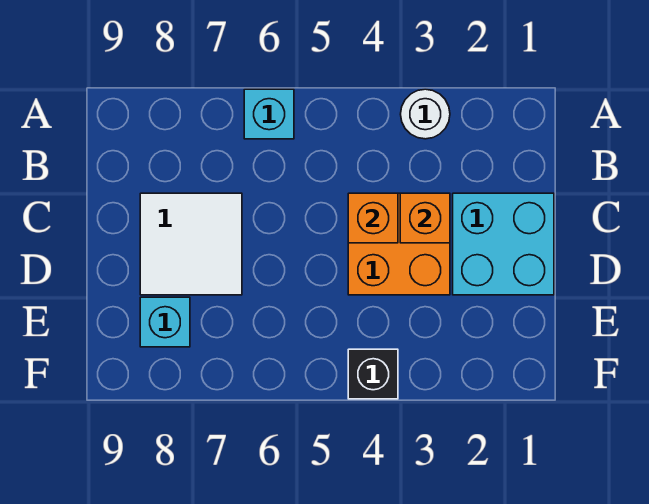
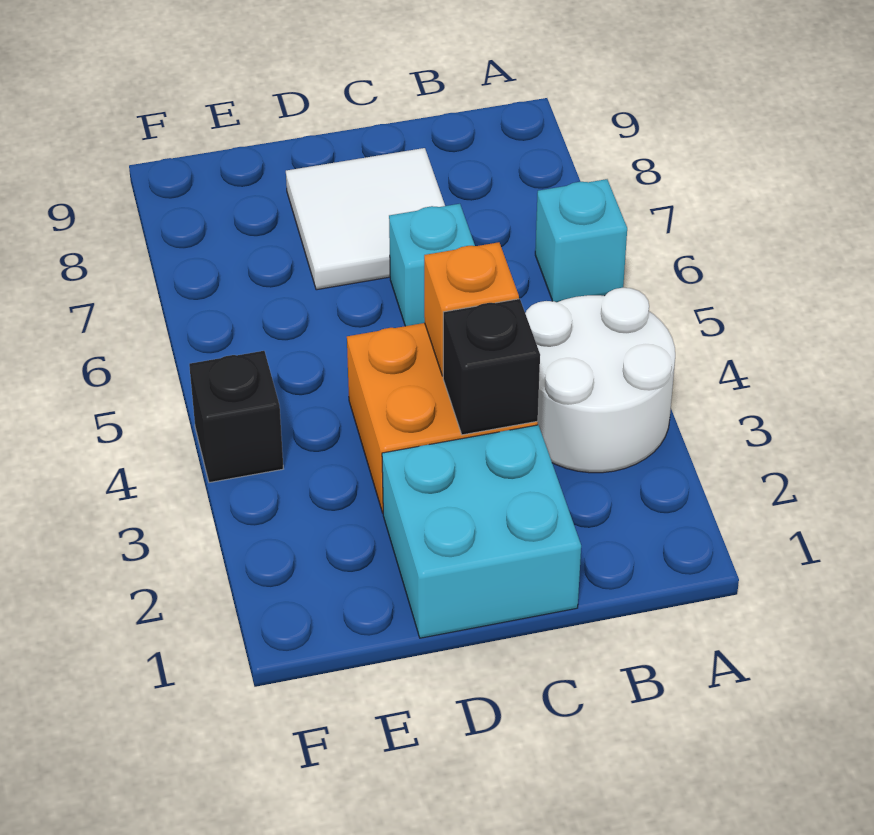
white round brick A3 level 1 -> white round brick A3:B4 level 1
orange brick C3 level 2 -> black brick C3 level 2
cyan brick E8 level 1 -> cyan brick C6 level 1

